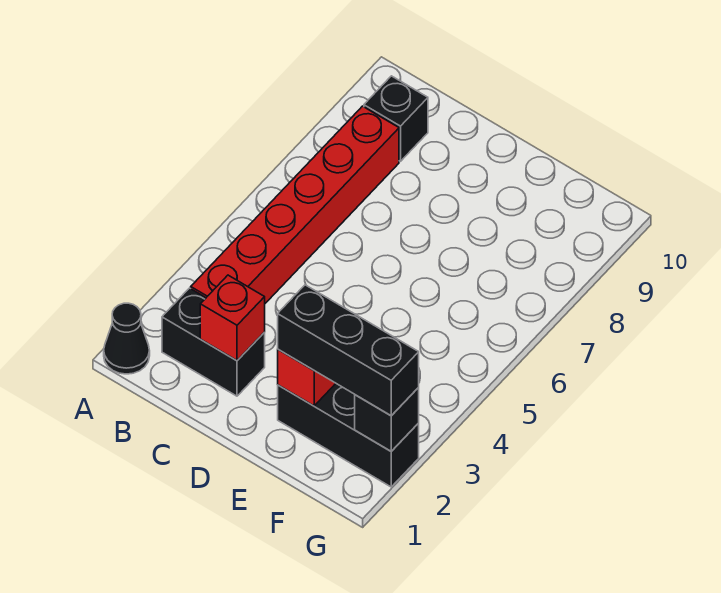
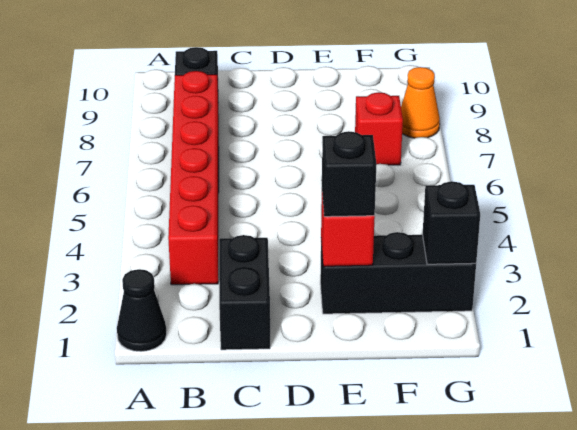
black brick B2:C2 level 1 -> black brick C1:C2 level 1
red brick C2 level 2 -> red brick F7 level 1
black brick E2:G2 level 3 -> black brick E2 level 3
none -> orange cone G8 level 1

